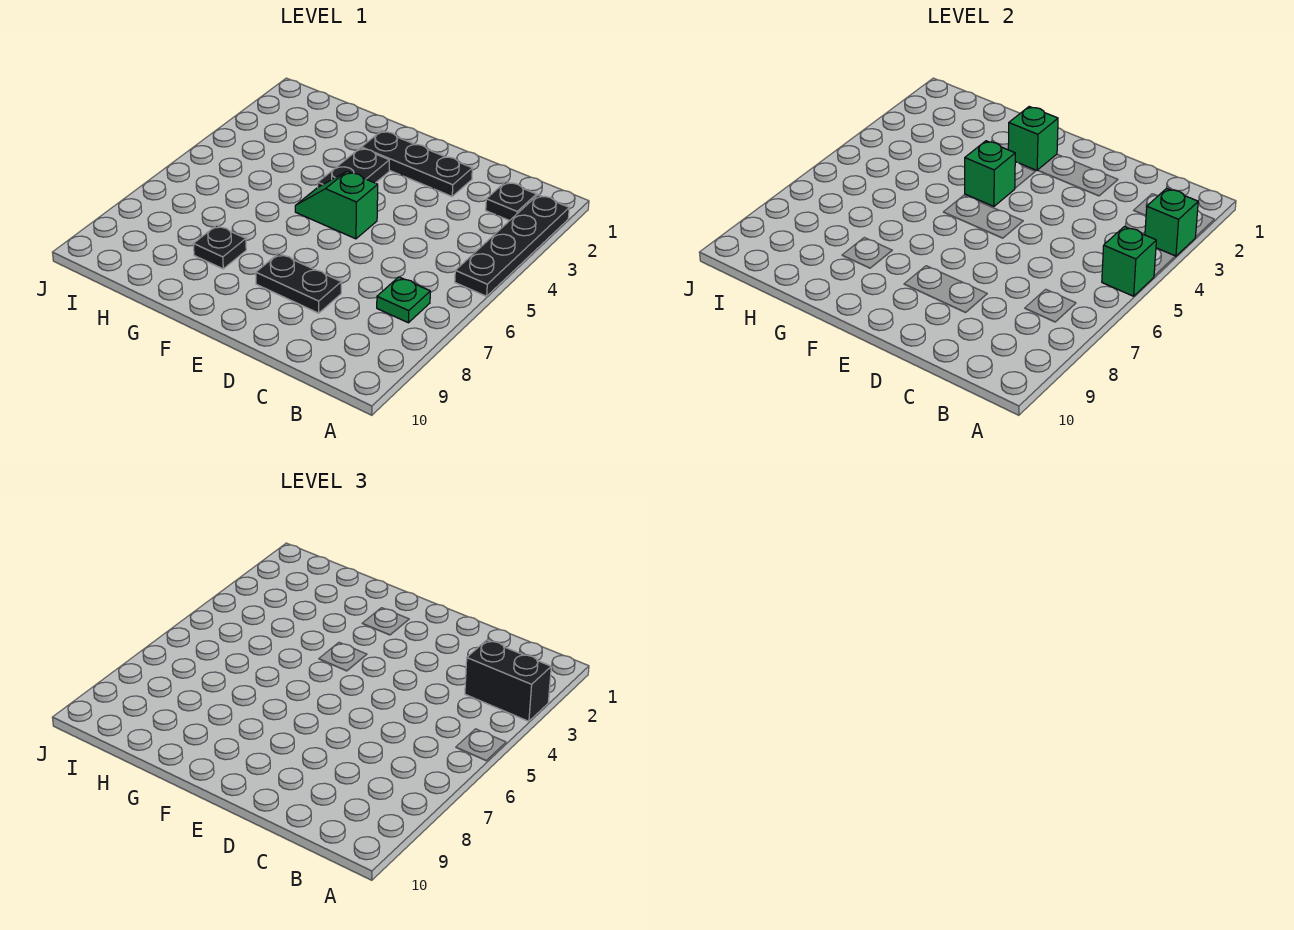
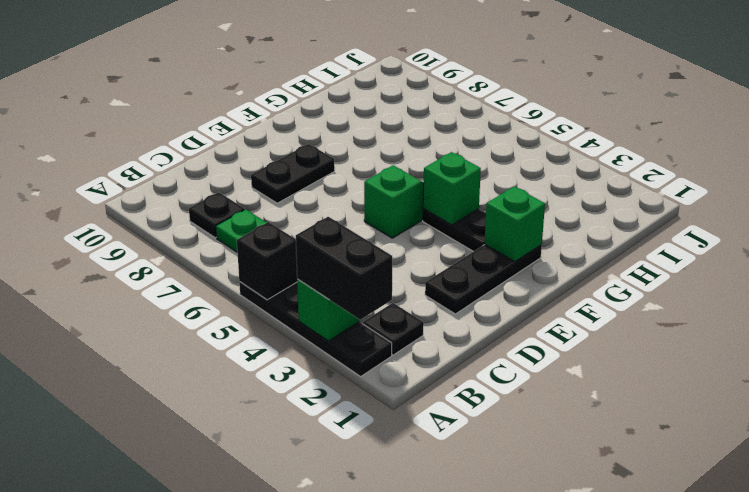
black brick A3:B3 level 3 -> black brick A2:A3 level 3
green brick A5 level 2 -> black brick A5 level 2
black plate G8 level 1 -> black plate B8 level 1

